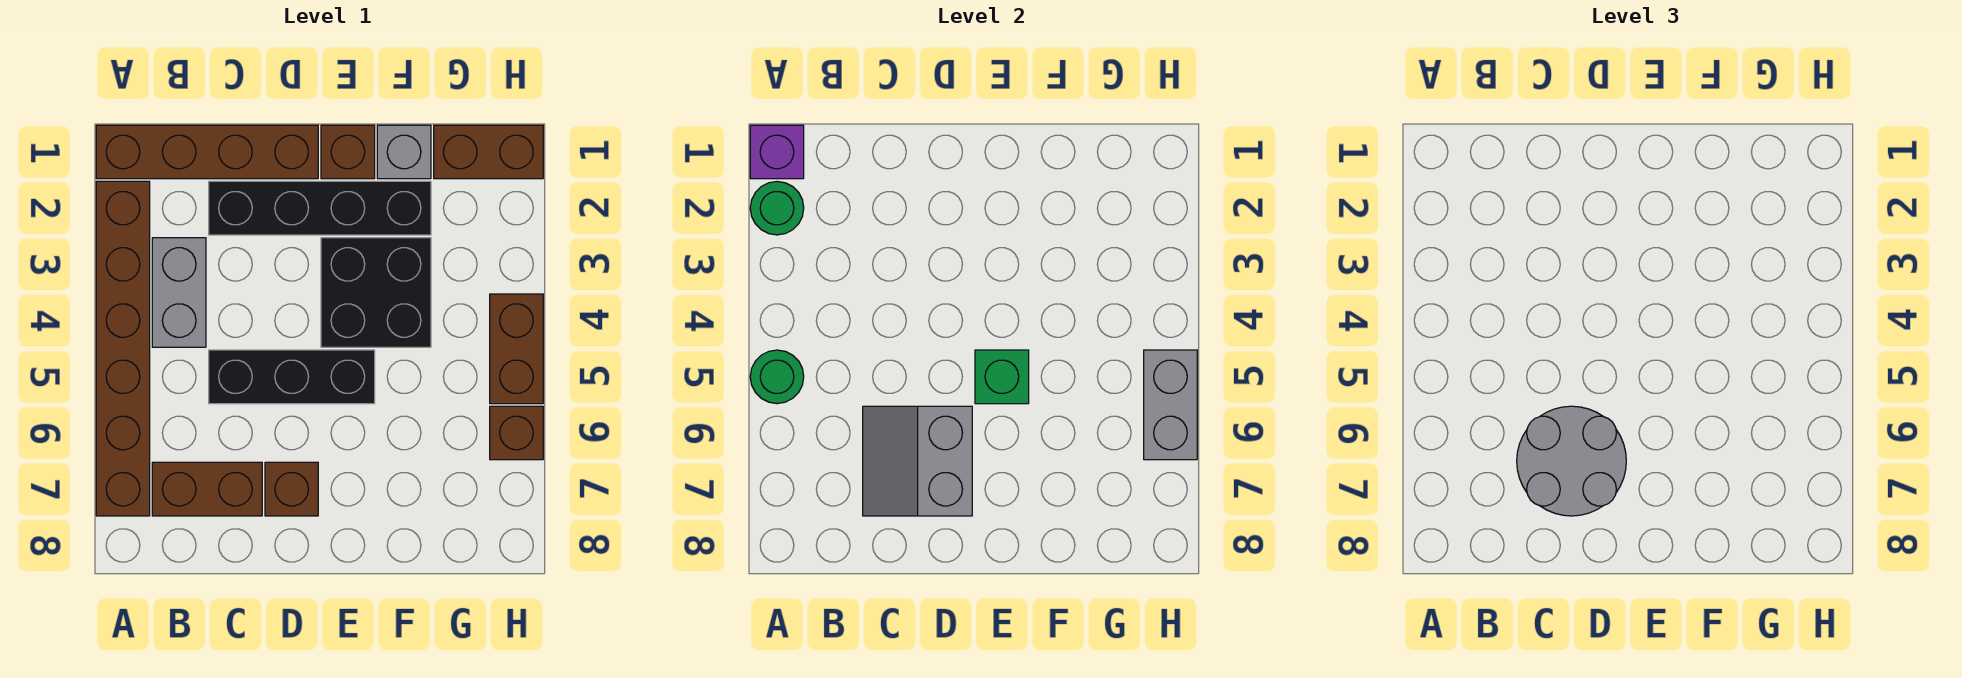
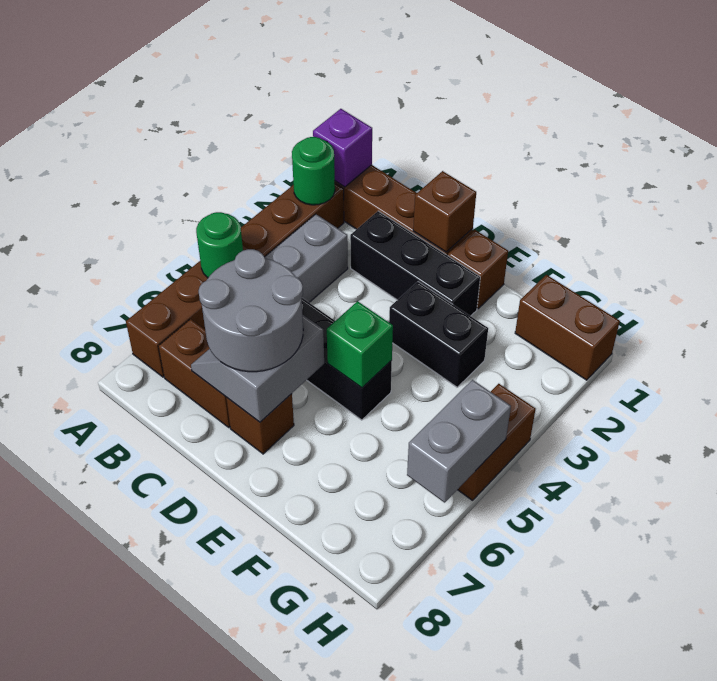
black brick C2:F2 level 1 -> black brick C2:E2 level 1
black brick E3:F4 level 1 -> black brick E3:F3 level 1
grey brick F1 level 1 -> none
brown brick H6 level 1 -> brown brick D1 level 2

